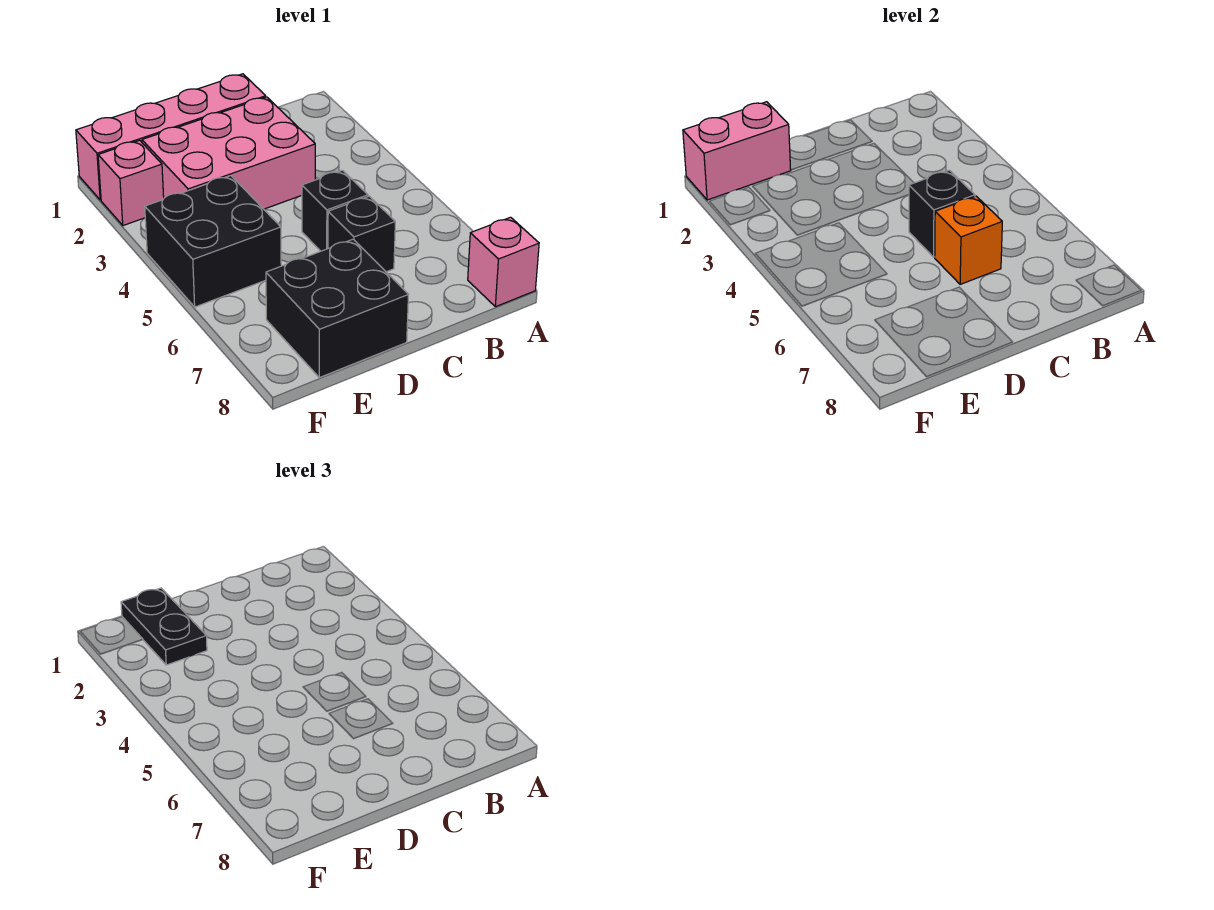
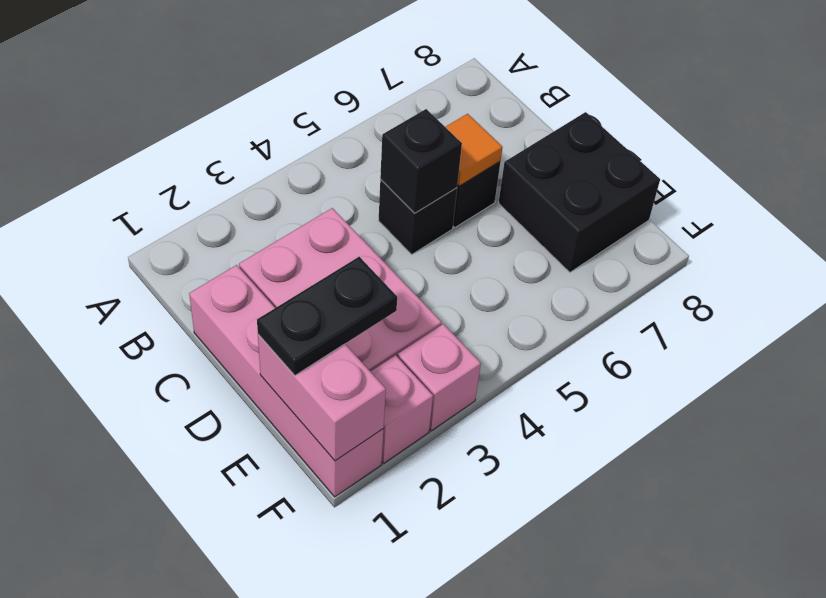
pink brick A8 level 1 -> pink brick F3 level 1
orange brick C6 level 2 -> orange tile C6 level 2
black brick E4:F5 level 1 -> none

